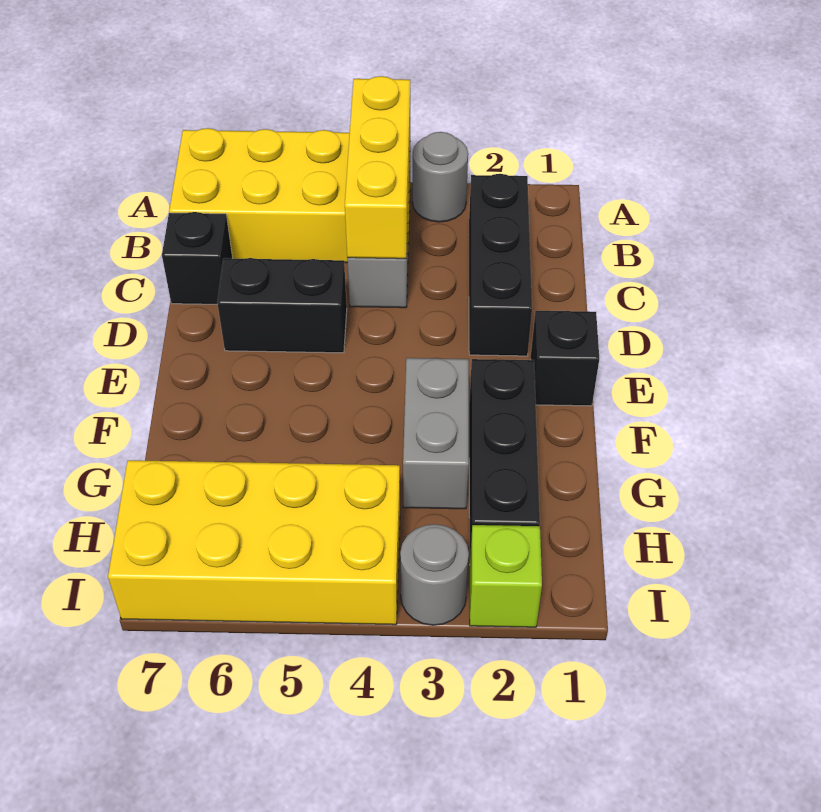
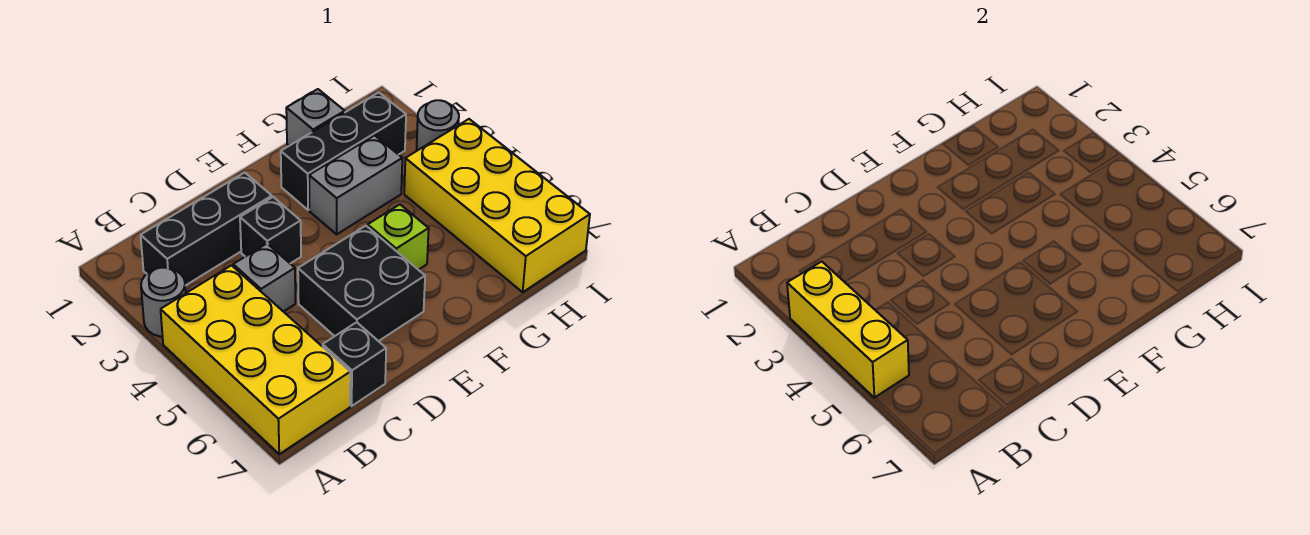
yellow brick A4:C4 level 2 -> yellow brick A3:A5 level 2
black brick D5:D6 level 1 -> black brick D5:E6 level 1
black brick E1 level 1 -> black brick D3 level 1
none -> grey brick G1 level 1
lime brick I2 level 1 -> lime brick F5 level 1

